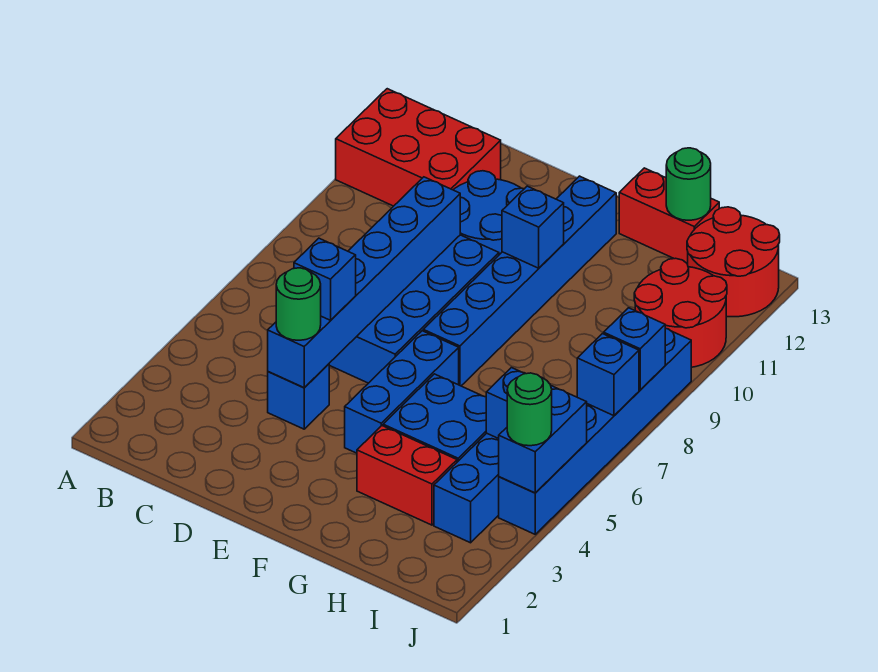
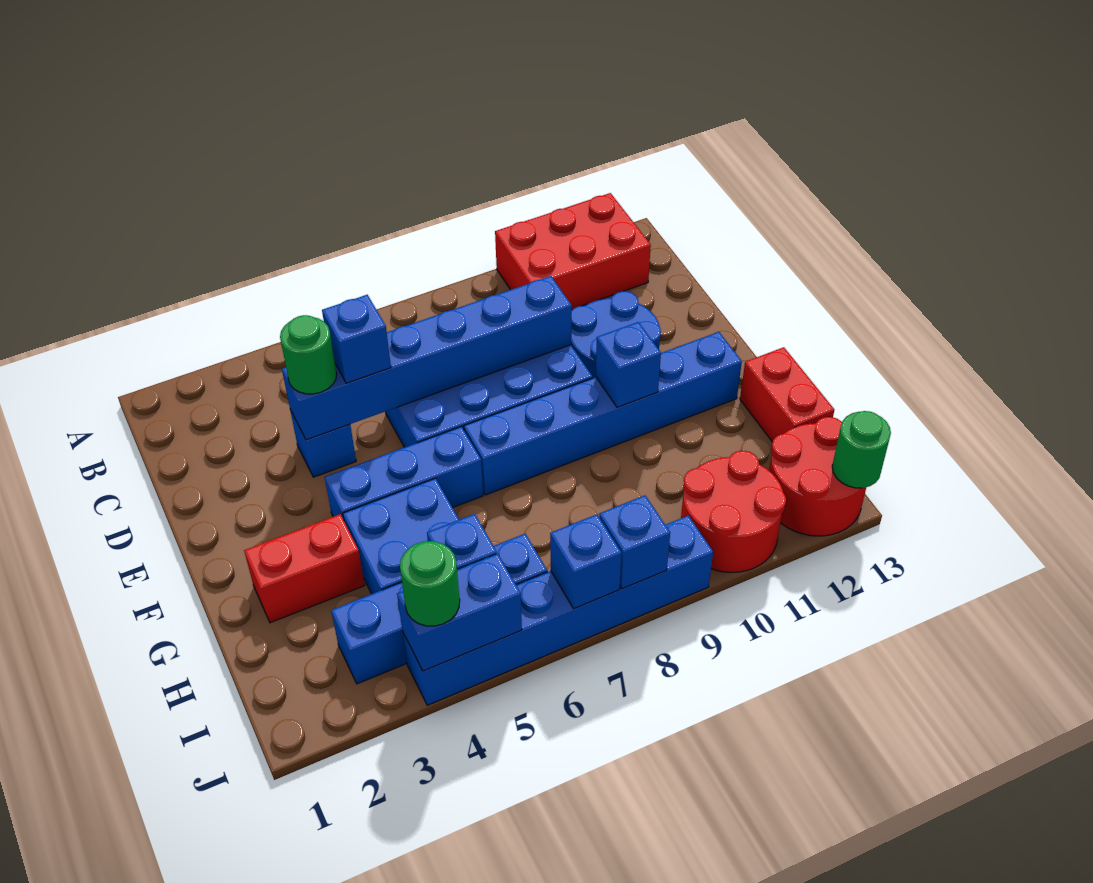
red brick A11:C12 level 1 -> red brick A10:B12 level 1
red brick G3:H3 level 1 -> red brick G2:G3 level 1
green round brick H13 level 2 -> green round brick J13 level 2

